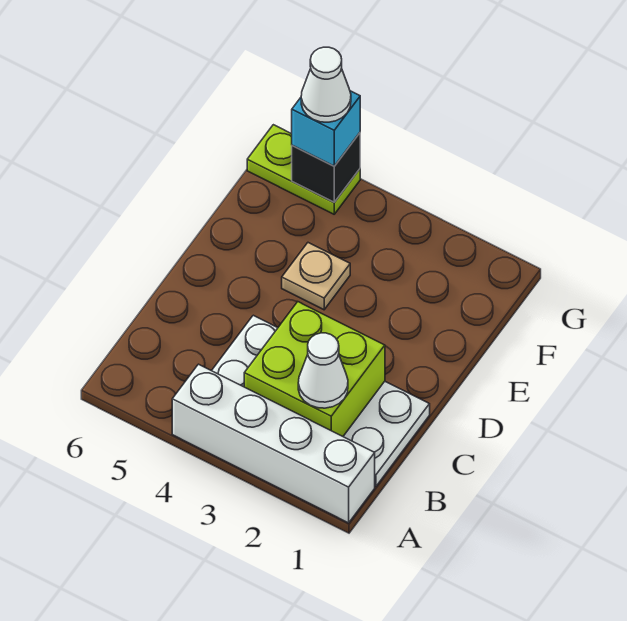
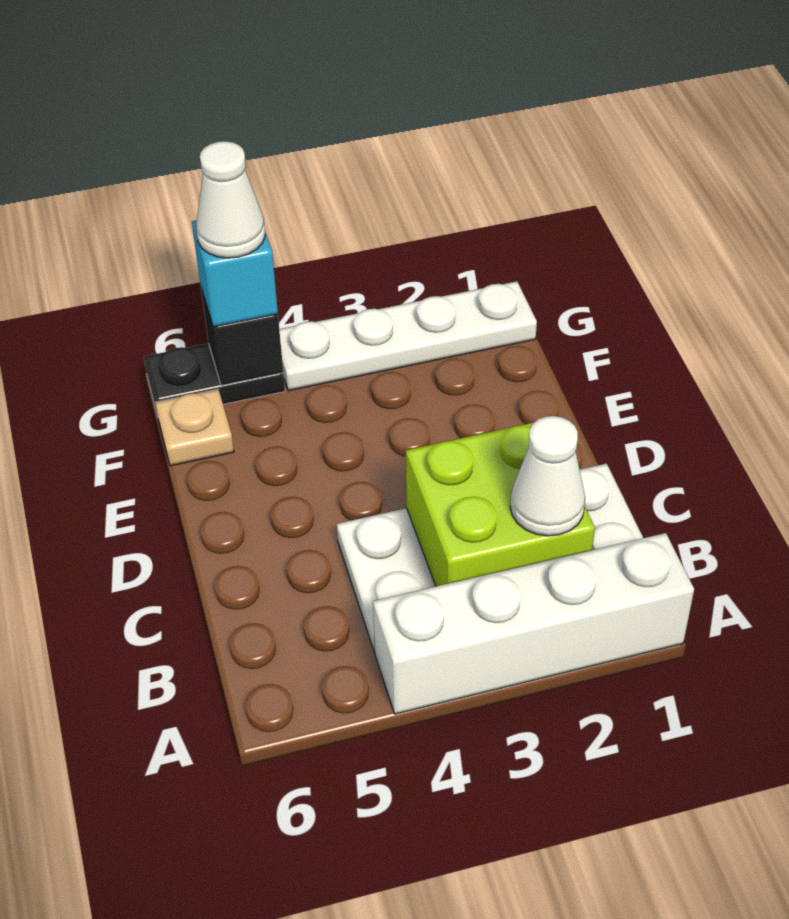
tan plate E4 level 1 -> tan plate F6 level 1
none -> white plate G1:G4 level 1
lime plate G5:G6 level 1 -> black plate G5:G6 level 1

